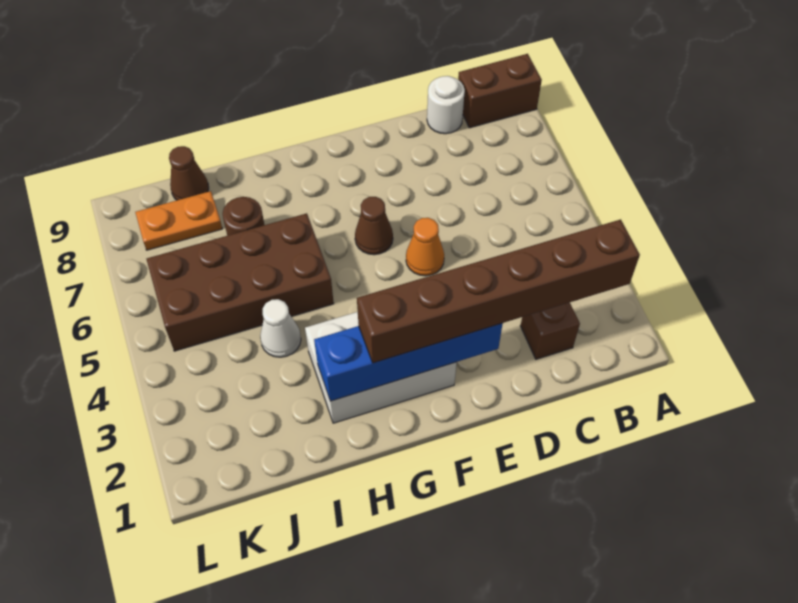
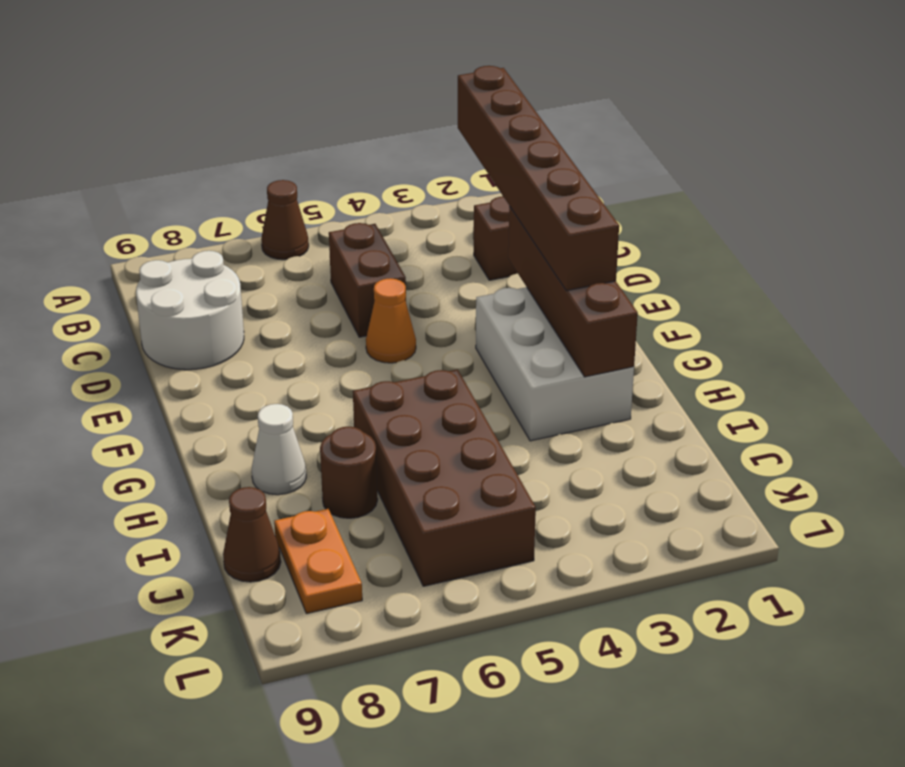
brown brick A9:B9 level 1 -> brown brick C5:D5 level 1
white round brick C9 level 1 -> white round brick C8:D9 level 1
blue brick E2:H2 level 2 -> brown brick E2:H2 level 2
brown cone F6 level 1 -> brown cone A6 level 1
white cone I4 level 1 -> white cone H8 level 1

